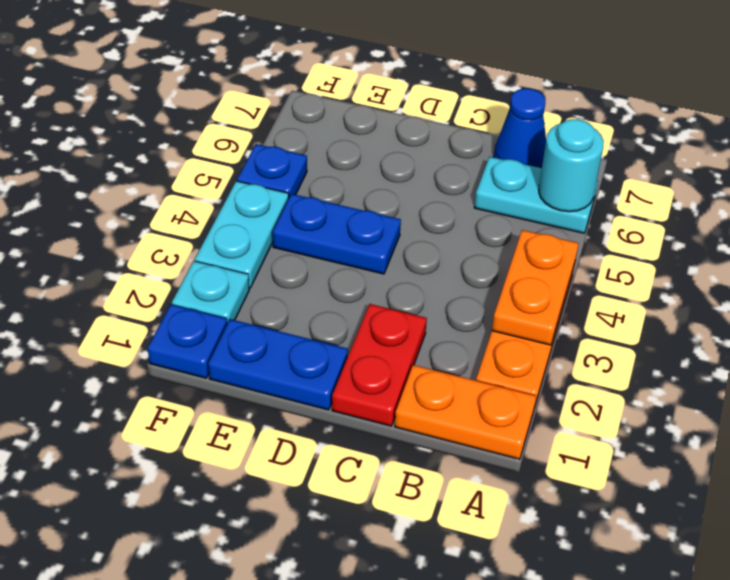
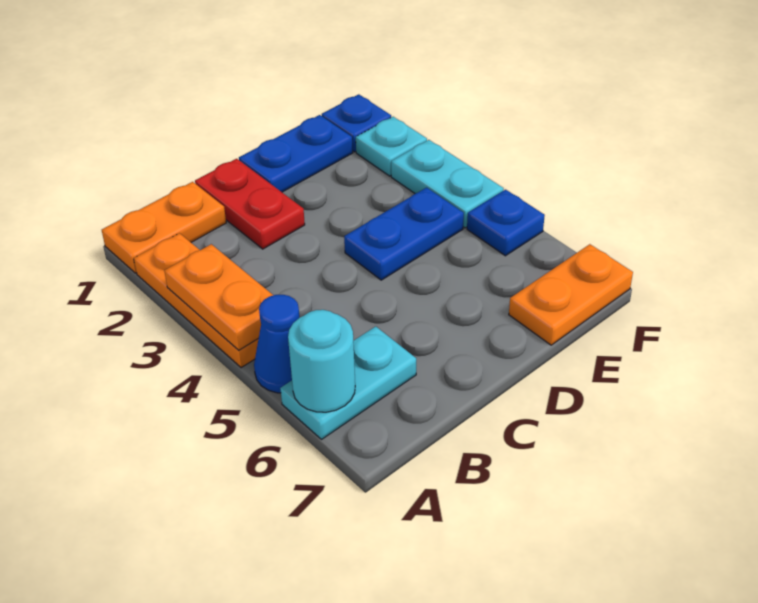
blue cone B7 level 1 -> blue cone A5 level 1
none -> orange plate E7:F7 level 1

